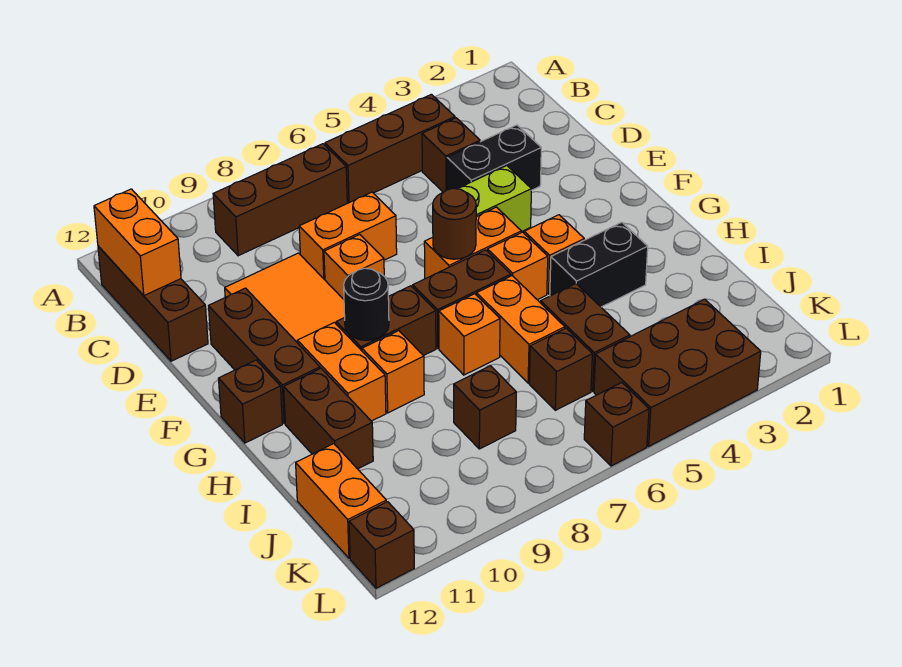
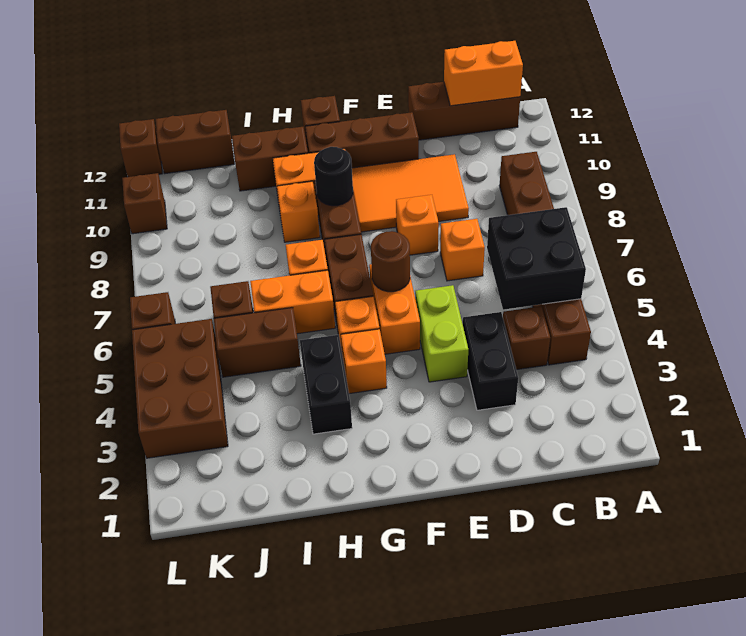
none -> black brick B5:C6 level 2
orange brick D7:D8 level 1 -> orange brick D7 level 1
brown brick J8 level 1 -> brown brick L10 level 1
orange brick J12:K12 level 1 -> brown brick J12:K12 level 1

